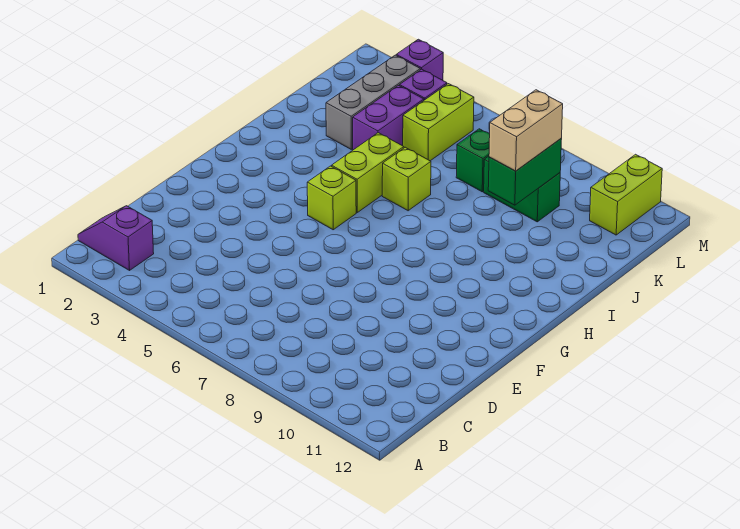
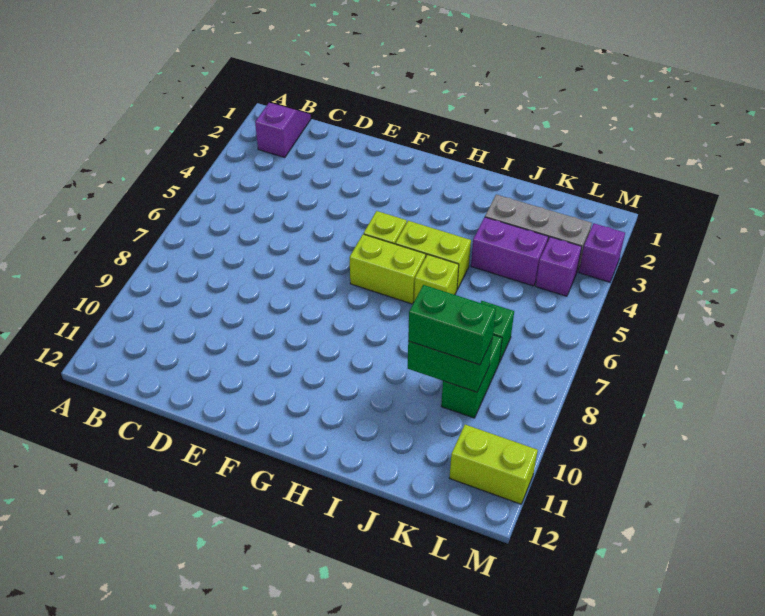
tan brick J9:K9 level 3 -> green brick J9:K9 level 3
lime brick K5:L5 level 1 -> lime brick G6:H6 level 1

